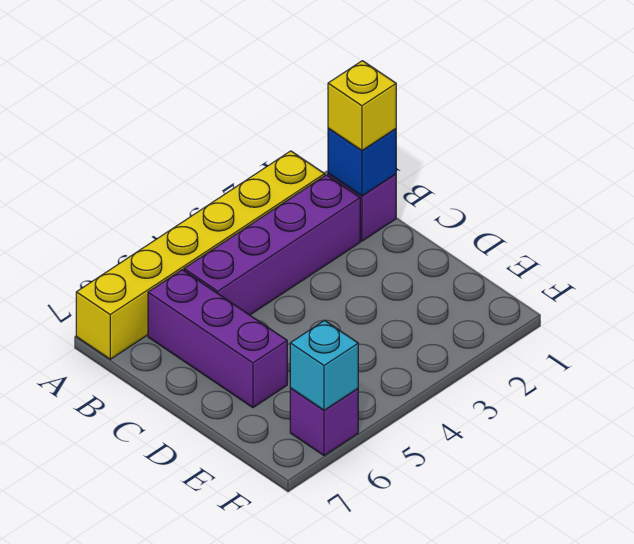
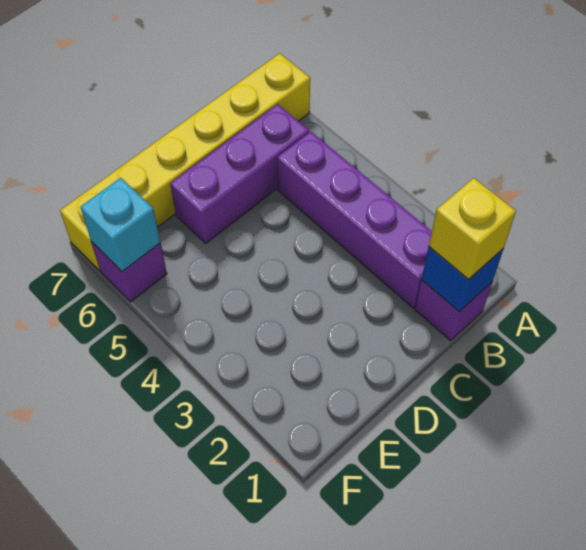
yellow brick A2:A7 level 1 -> yellow brick A7:F7 level 1

